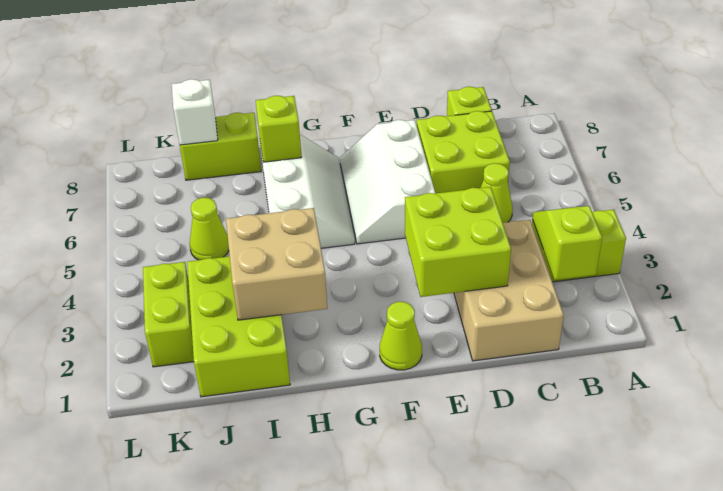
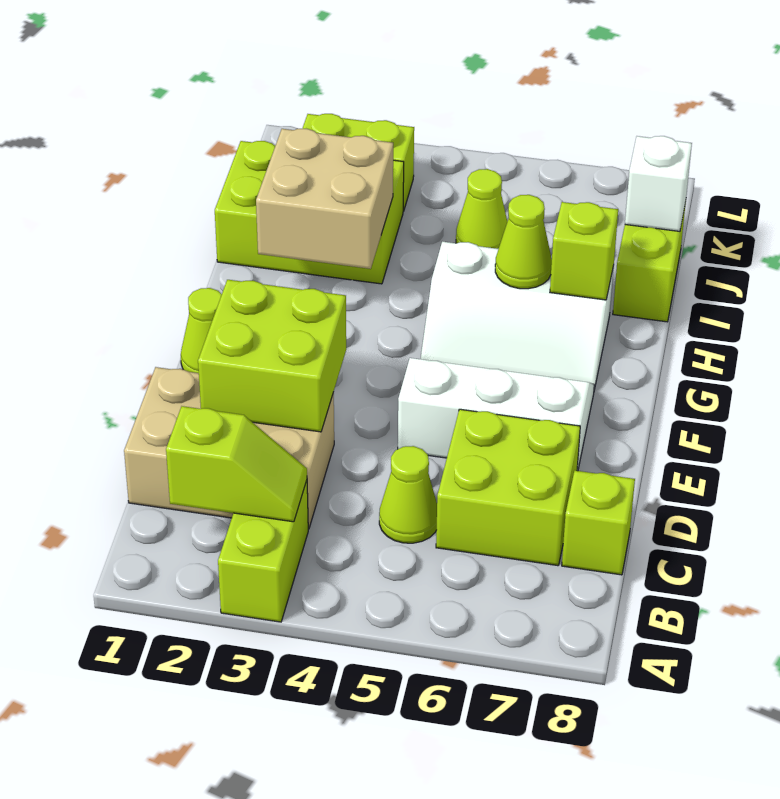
none -> lime cone H6 level 2

